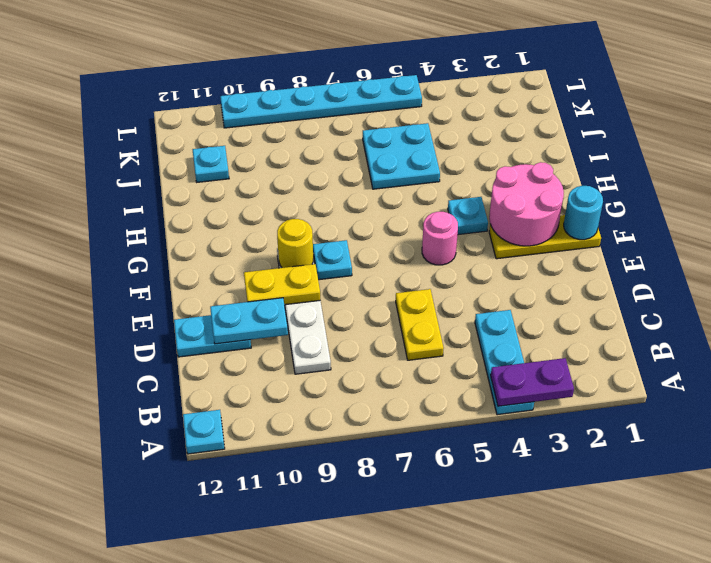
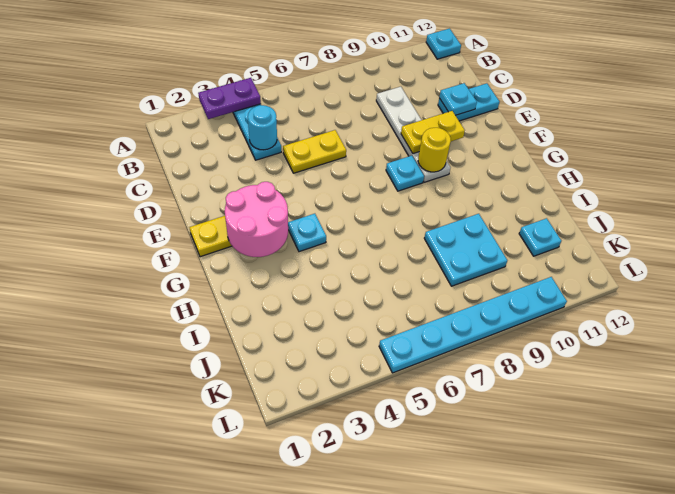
yellow plate C6:D6 level 1 -> yellow plate D5:D6 level 1
cyan plate D10:D11 level 2 -> cyan plate D11 level 2
cyan round brick F1 level 2 -> cyan round brick C4 level 2
pink round brick F5 level 1 -> none
cyan plate I5:J6 level 1 -> cyan plate I8:J9 level 1

